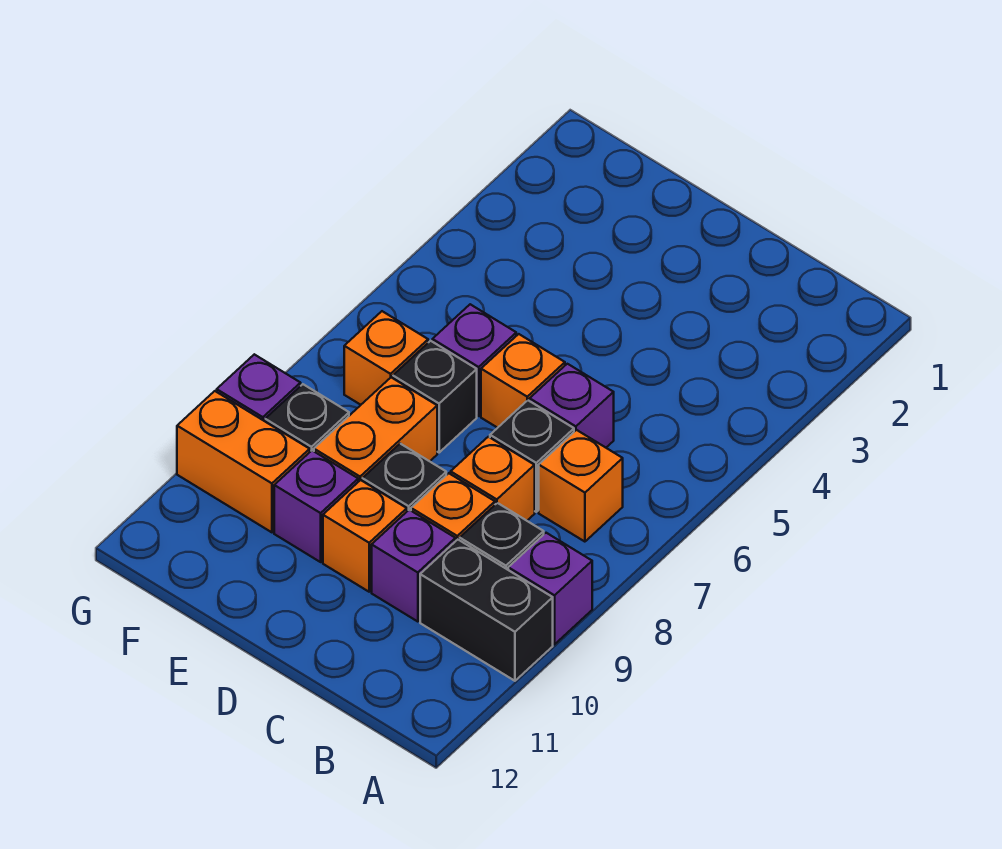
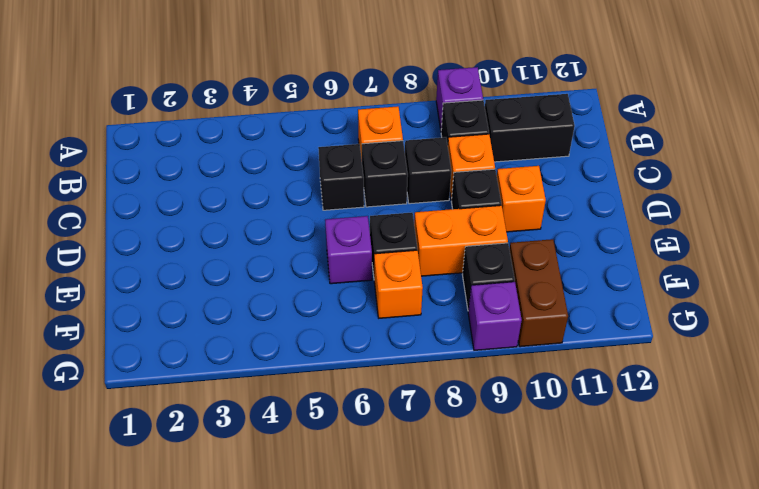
black brick A10:B10 level 1 -> black brick B10:B11 level 1
purple brick C6 level 1 -> black brick C6 level 1
orange brick C8 level 1 -> black brick C8 level 1
purple brick C10 level 1 -> none
orange brick D6 level 1 -> none
purple brick E10 level 1 -> none
orange brick F10:G10 level 1 -> brown brick F10:G10 level 1

